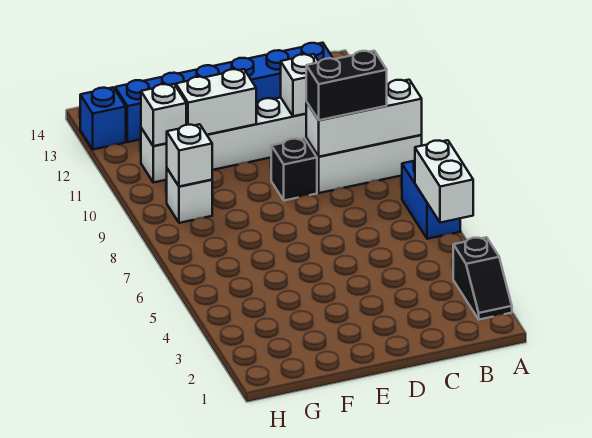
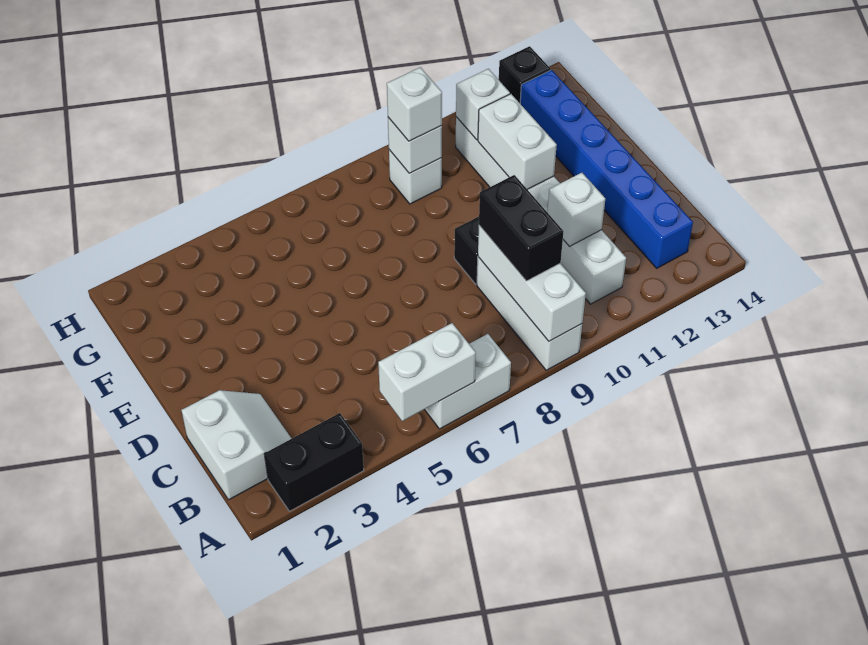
black slope A2:A3 level 1 top 3 -> black brick A2:A3 level 1
blue brick A6:A7 level 1 -> white brick A6:A7 level 1
none -> white slope B1:C2 level 1 top 1
none -> white brick G9 level 3
blue brick H13 level 1 -> black brick H13 level 1

